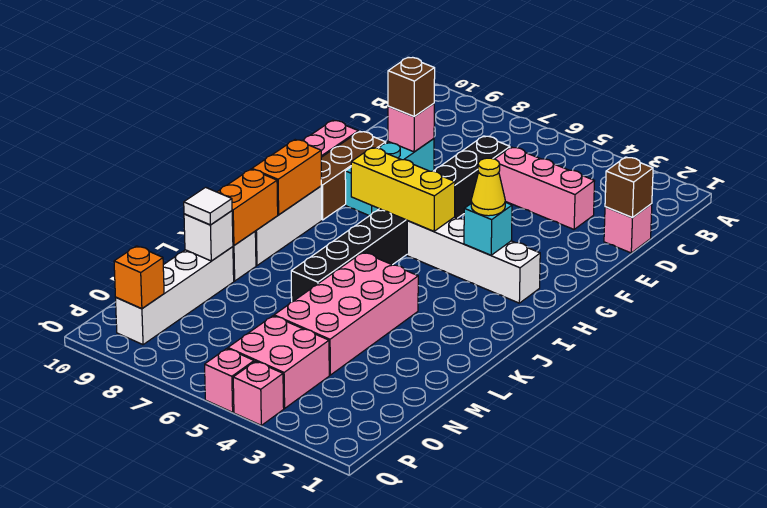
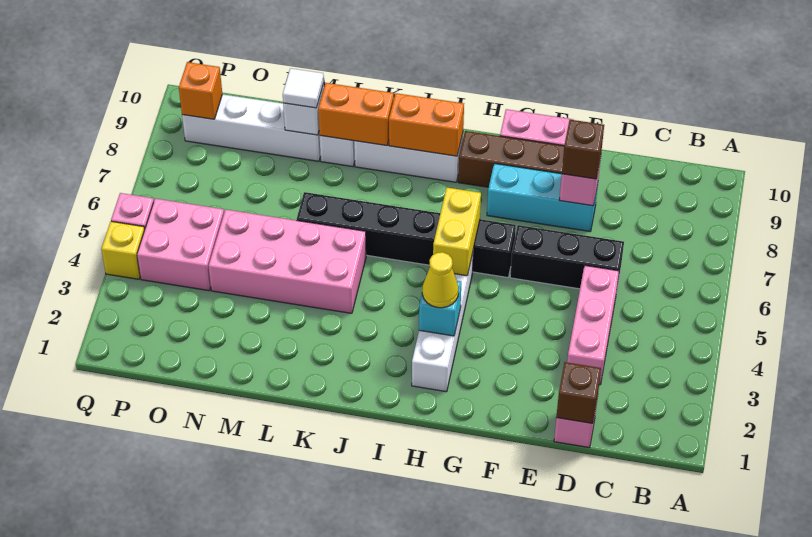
yellow brick H5:H7 level 2 -> yellow brick H5:H6 level 2
pink brick Q4 level 1 -> yellow brick Q4 level 1

